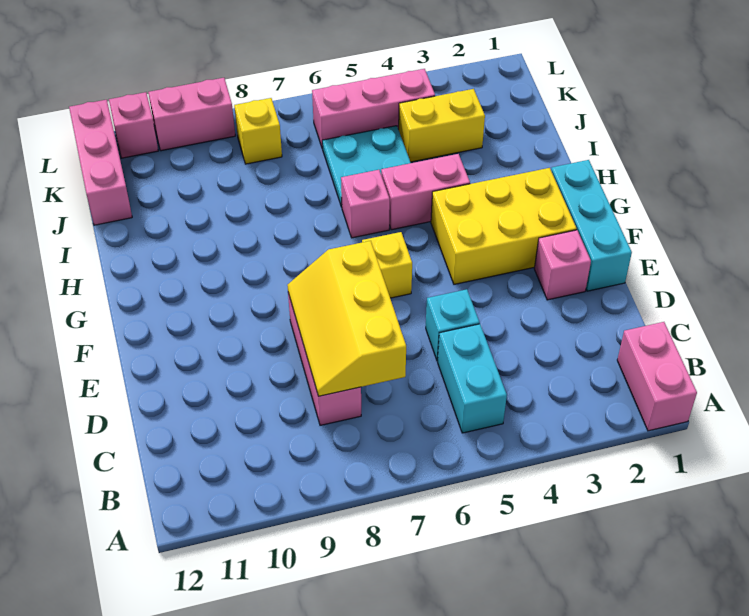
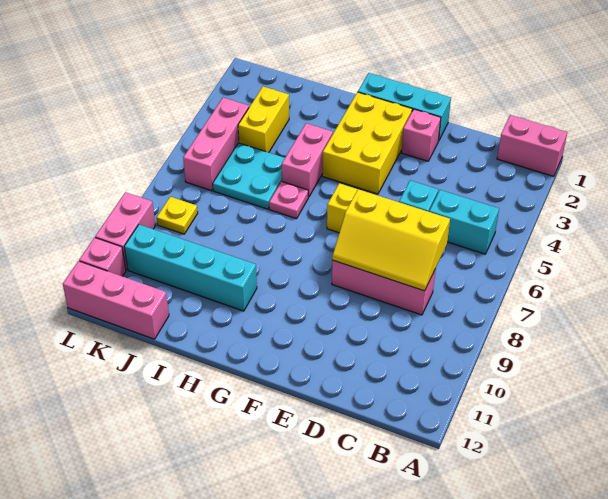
pink brick H6 level 1 -> pink plate H6 level 1
none -> cyan brick H10:K10 level 1
yellow brick K8 level 1 -> yellow plate K8 level 1

